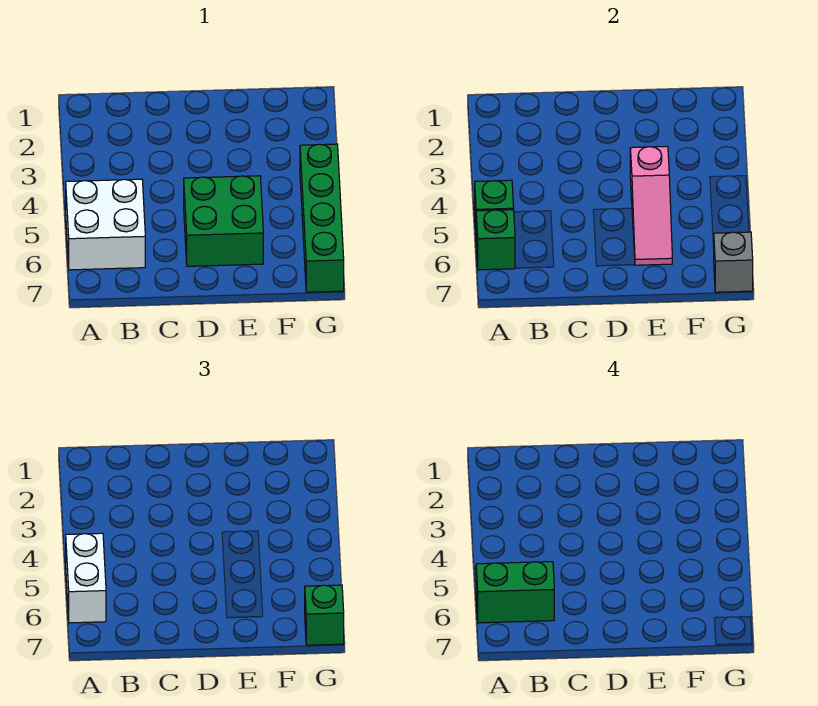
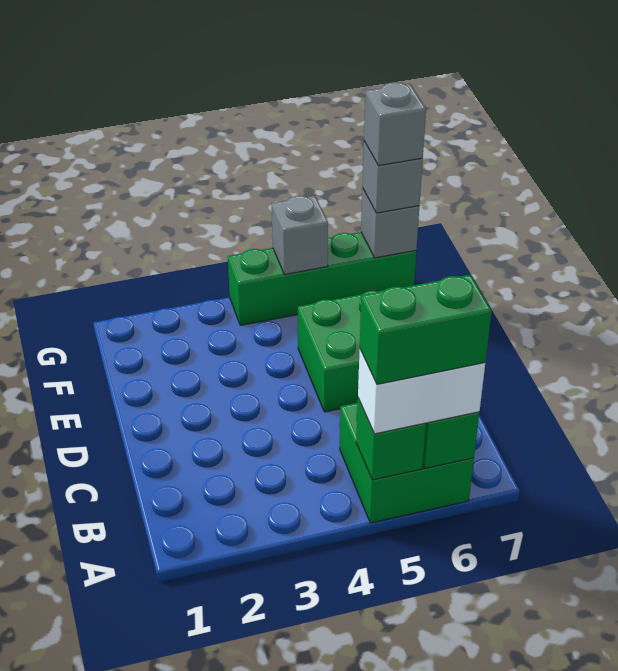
white brick A5:B6 level 1 -> green brick A5:B6 level 1
green brick A6:B6 level 4 -> green brick A5:A6 level 4
pink slope E4:E6 level 2 top 4 -> none
none -> grey brick G5 level 2
green brick G7 level 3 -> grey brick G7 level 3
none -> grey brick G7 level 4

